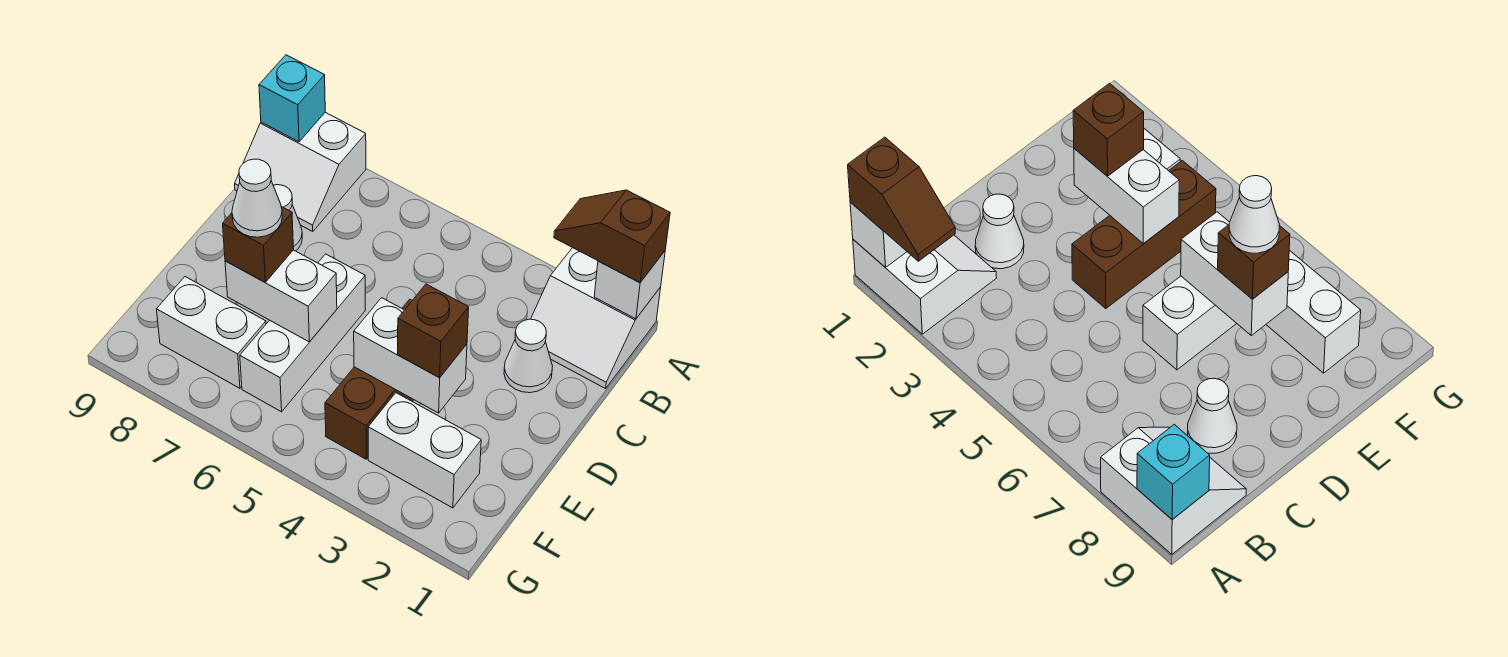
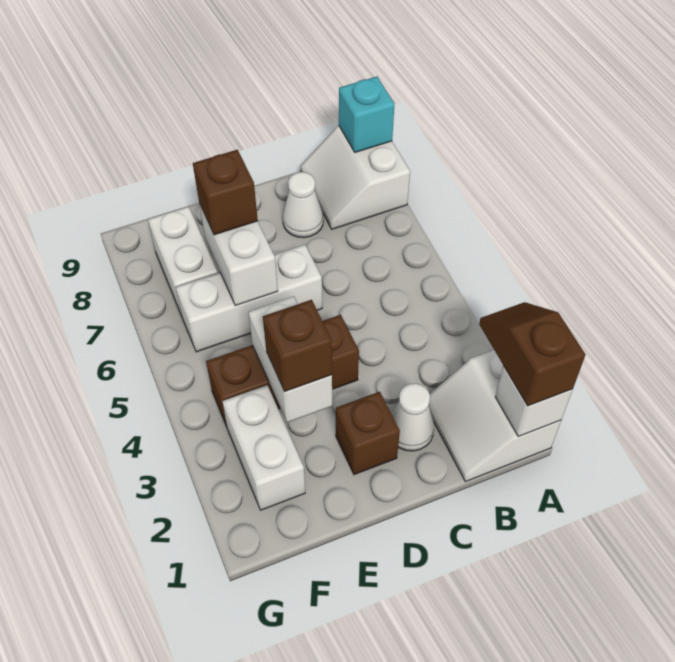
none -> brown brick D2 level 1
white cone E7 level 4 -> none

